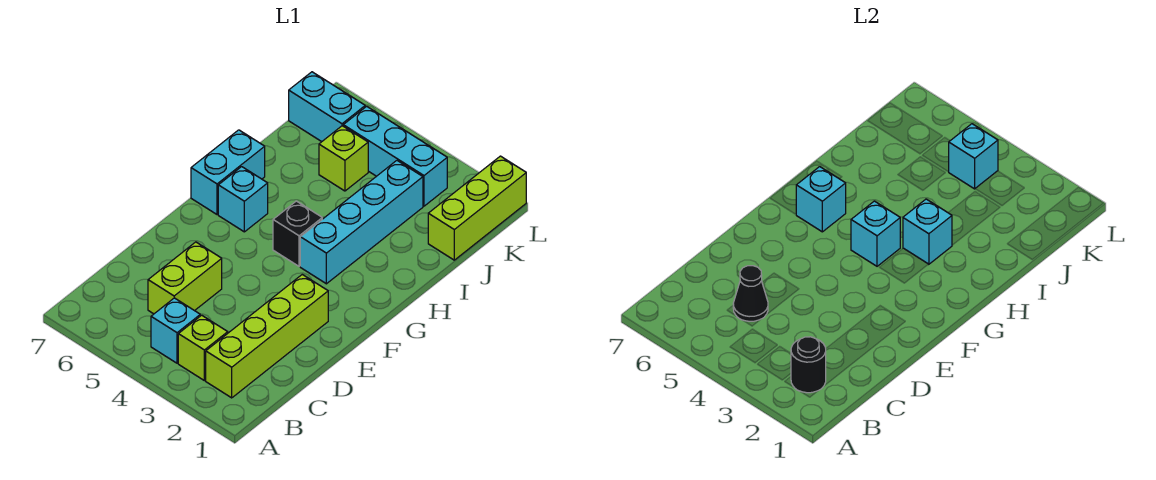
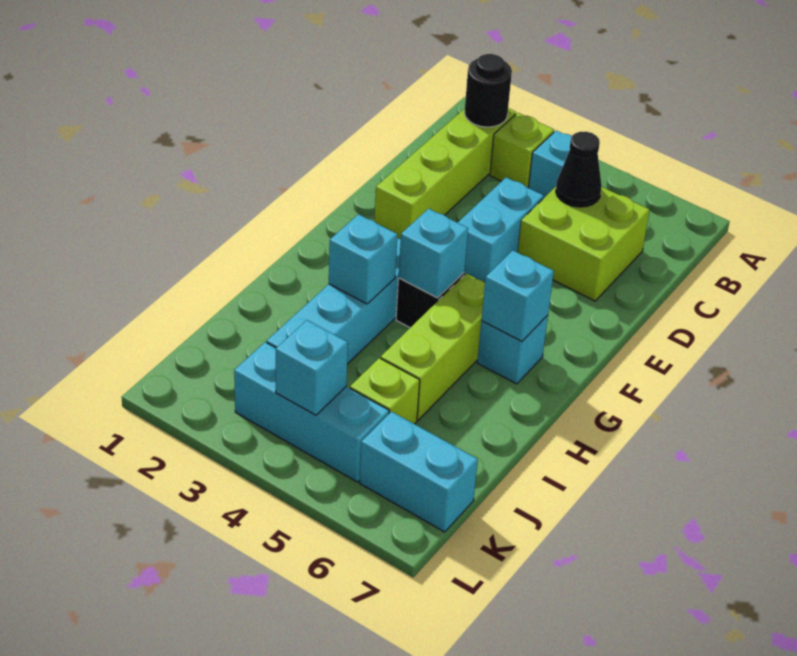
lime brick C5:D5 level 1 -> lime brick C5:D6 level 1
cyan brick G7:H7 level 1 -> cyan brick D4:E4 level 1
lime brick J1:L1 level 1 -> lime brick G5:I5 level 1

